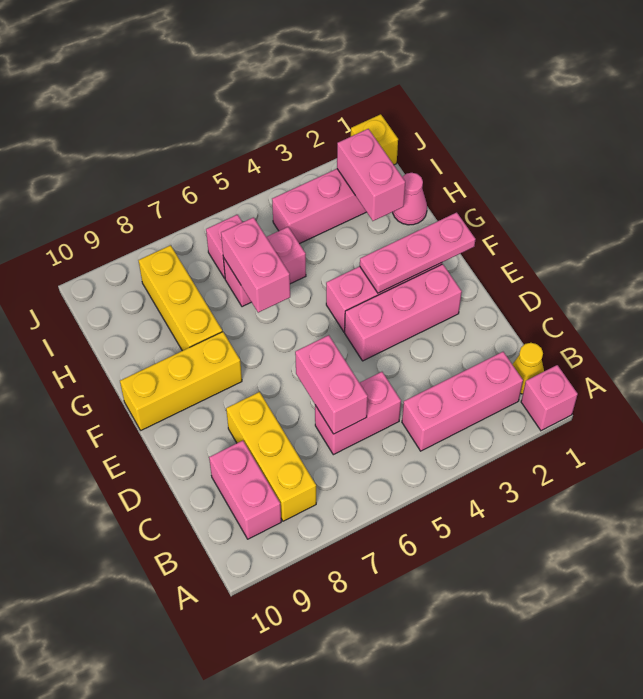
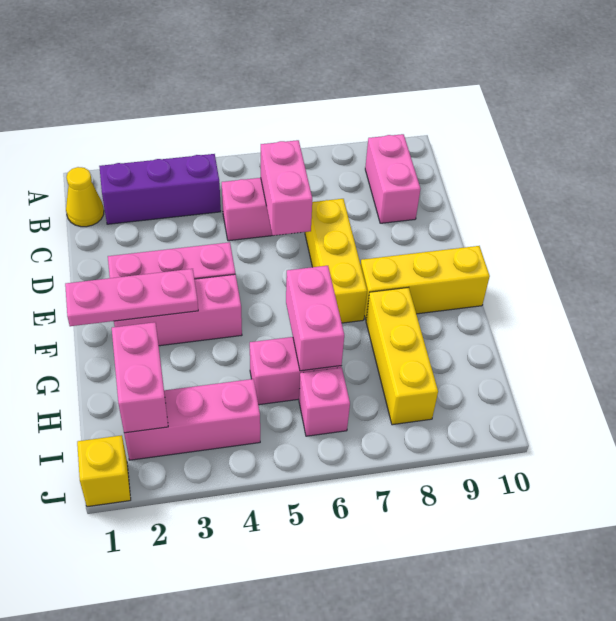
pink brick A1 level 1 -> none
pink brick B2:B4 level 1 -> purple brick B2:B4 level 1
yellow brick B8:D8 level 1 -> yellow brick D7:F7 level 1
pink cone H1 level 1 -> none

